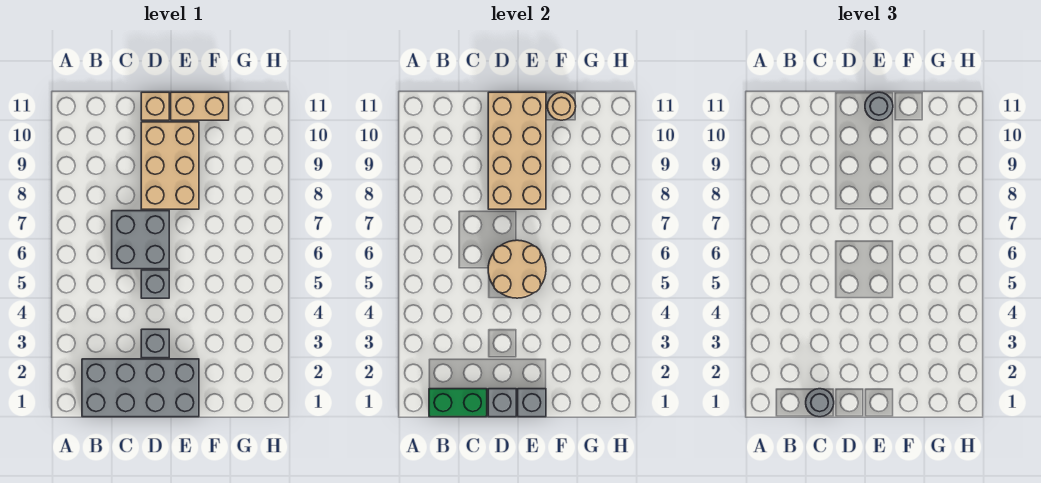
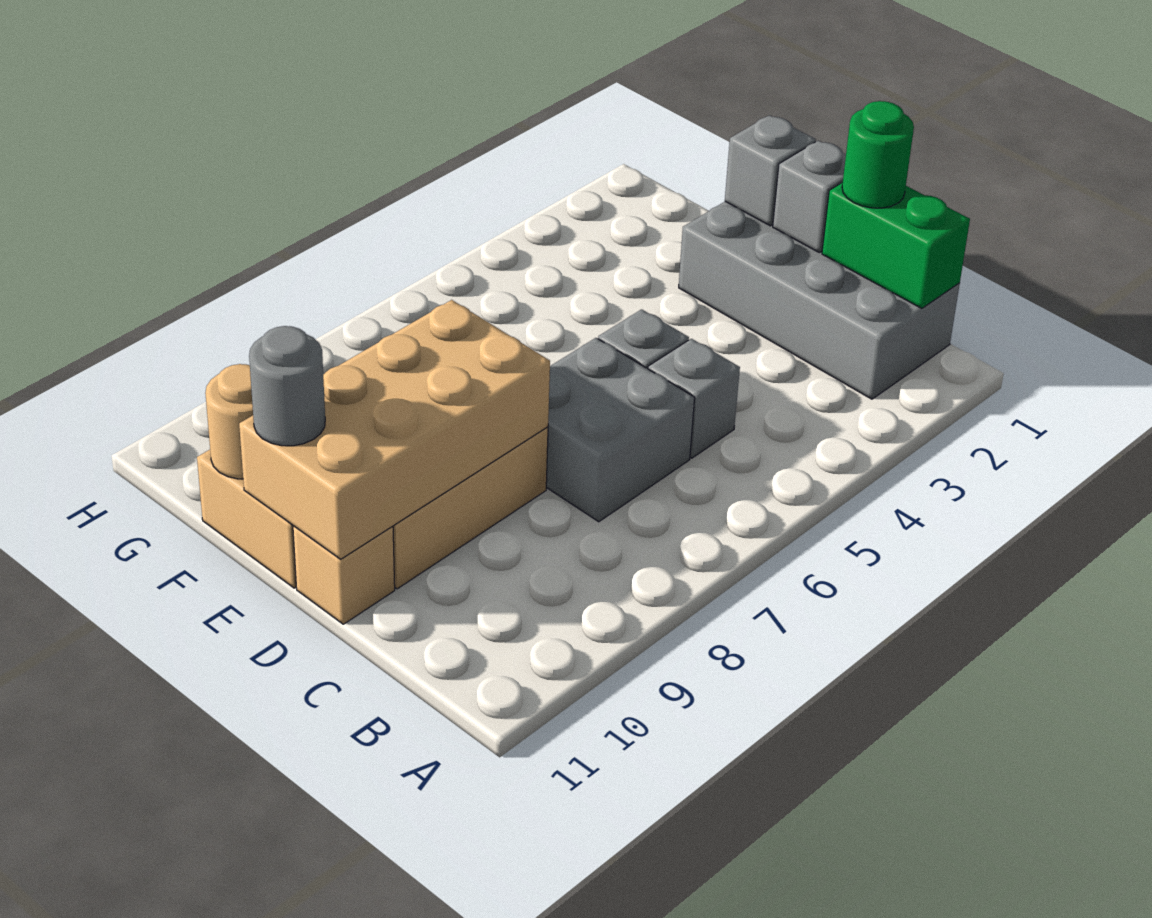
grey round brick C1 level 3 -> green round brick C1 level 3
grey brick D3 level 1 -> grey brick C5 level 1
tan round brick D5:E6 level 2 -> none

